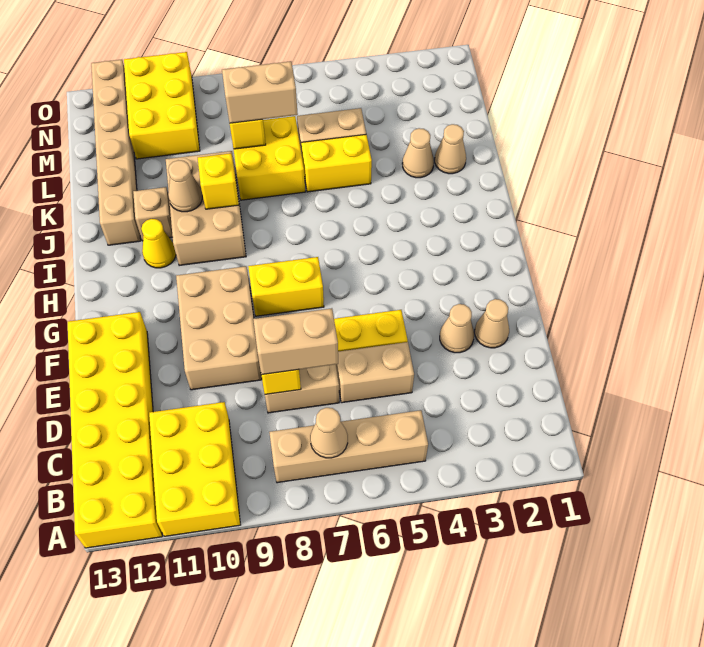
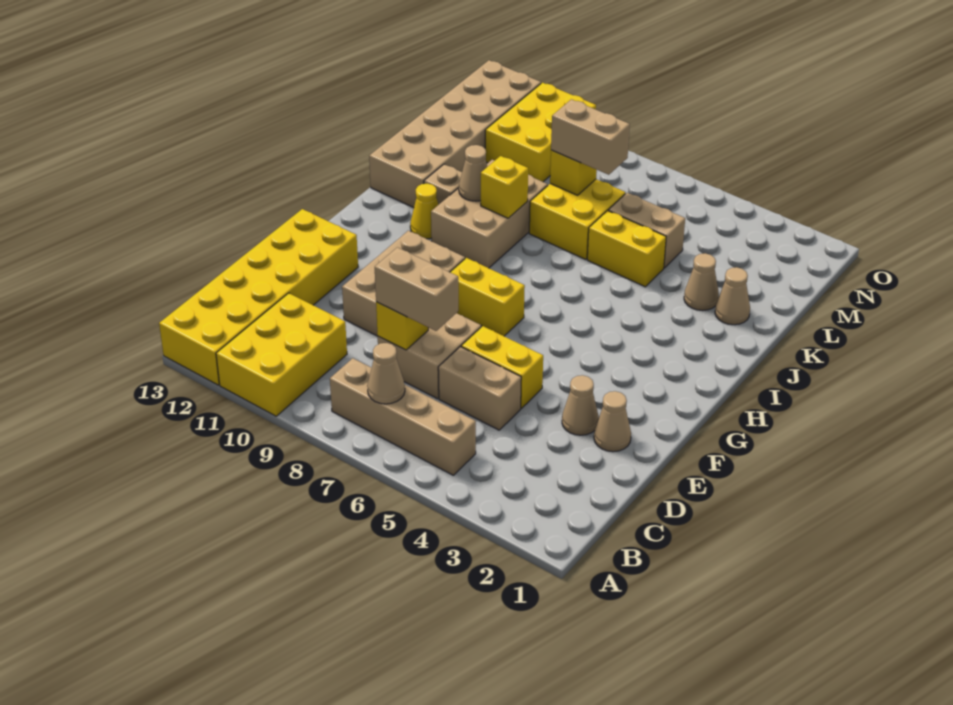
tan brick J12:O12 level 1 -> tan brick J12:O13 level 1

